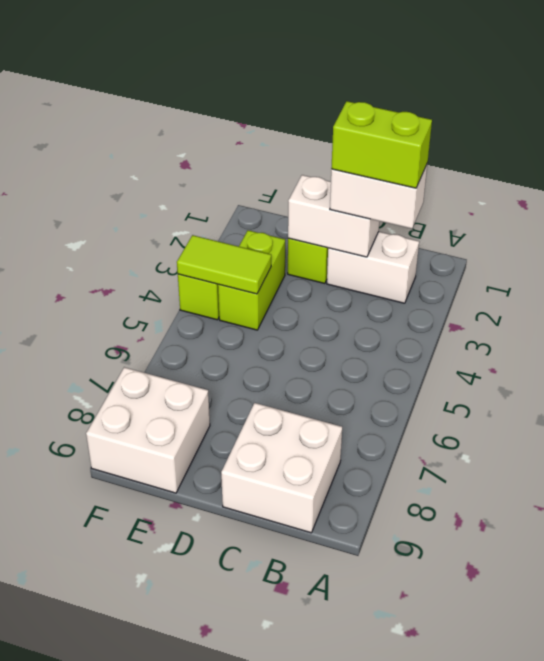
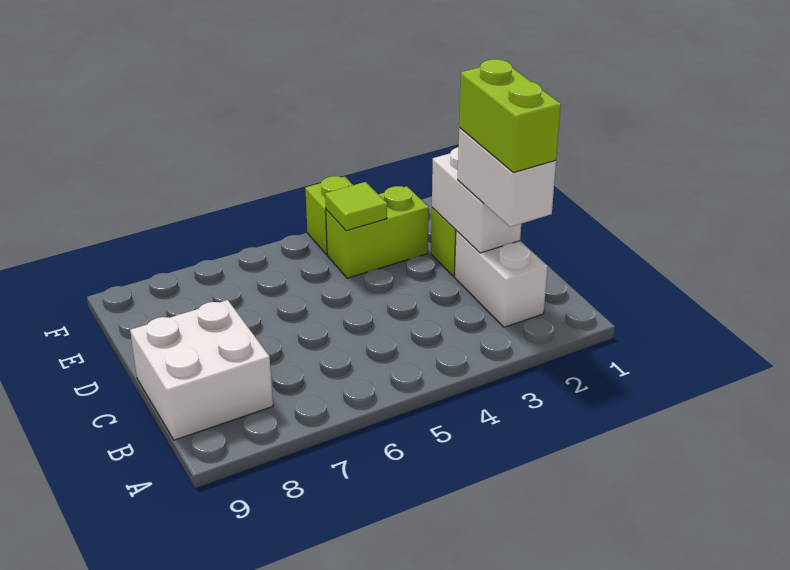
lime tile E4:F4 level 2 -> lime tile E4 level 2
white brick E8:F9 level 1 -> none

